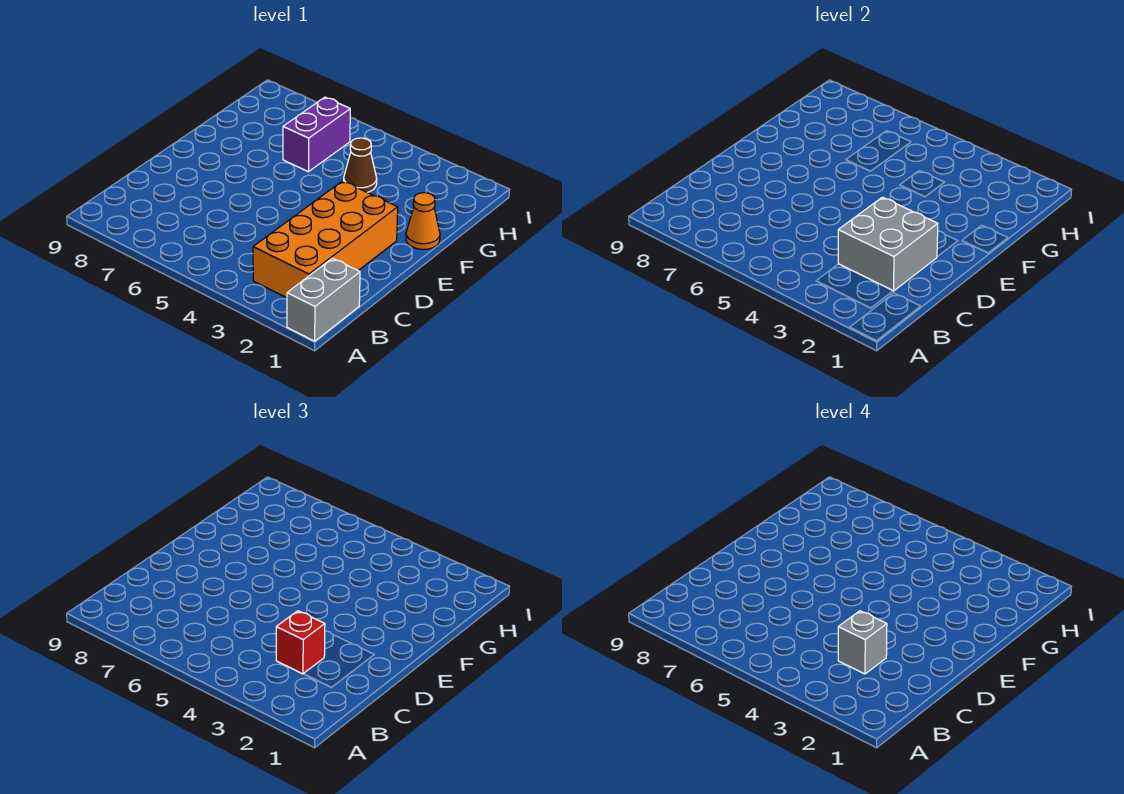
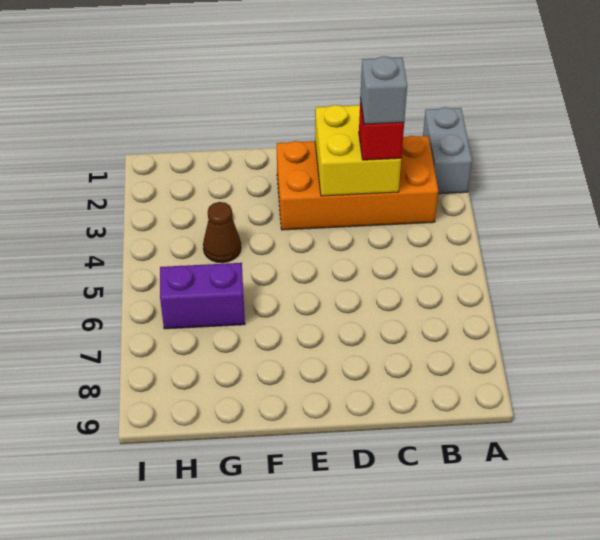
grey brick A1:B1 level 1 -> grey brick A1:A2 level 1
grey brick C2:D3 level 2 -> yellow brick C2:D3 level 2
orange cone F1 level 1 -> none

